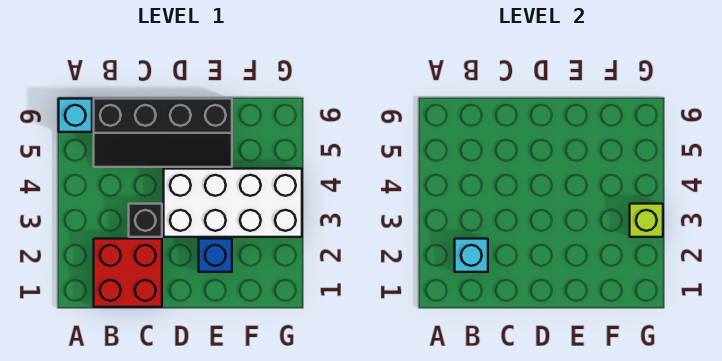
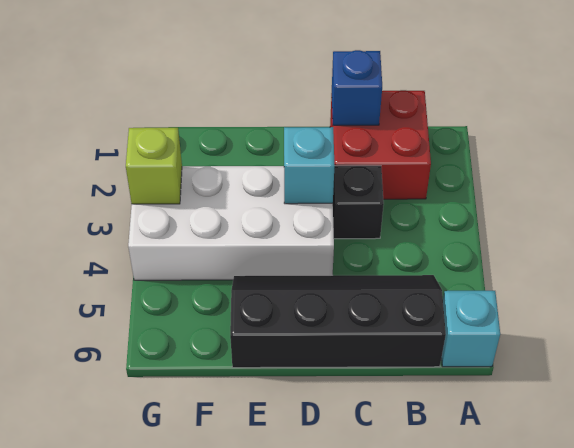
cyan brick B2 level 2 -> cyan brick D3 level 2
blue brick E2 level 1 -> blue brick C1 level 2

